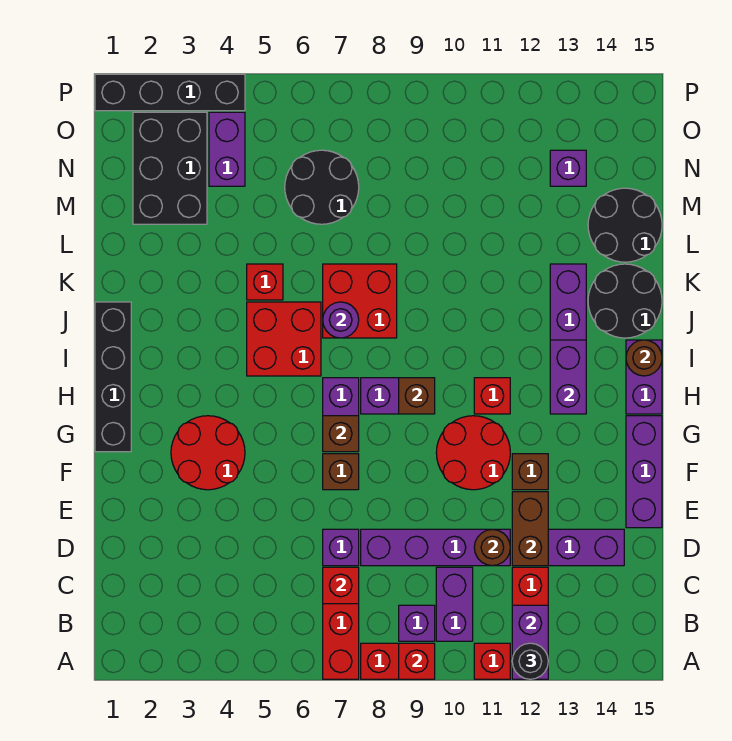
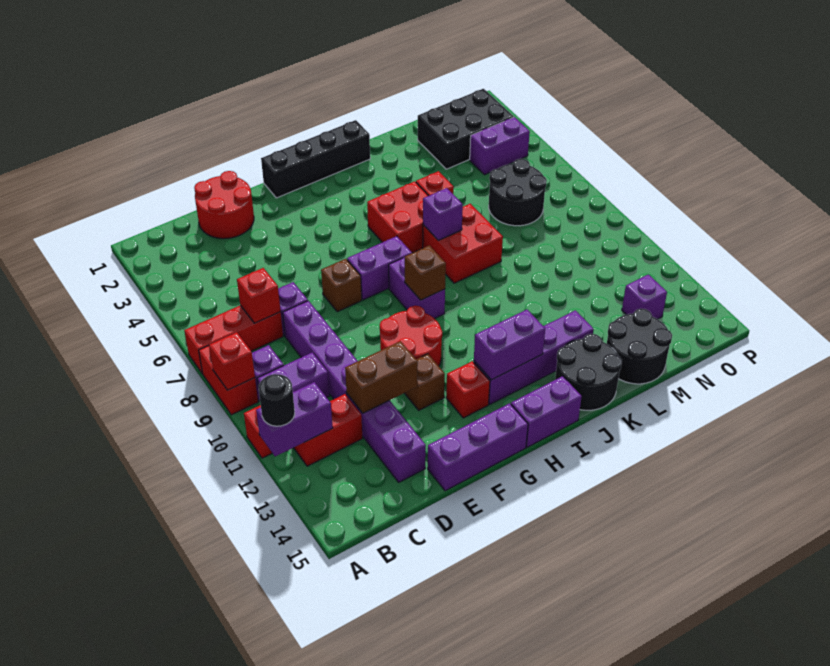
brown round brick D11 level 2 -> none
red round brick F3:G4 level 1 -> red round brick D1:E2 level 1
brown brick G7 level 2 -> none
red brick H11 level 1 -> red brick G13 level 1
brown round brick I15 level 2 -> none
purple round brick J7 level 2 -> purple brick J7 level 2
black brick P1:P4 level 1 -> none

